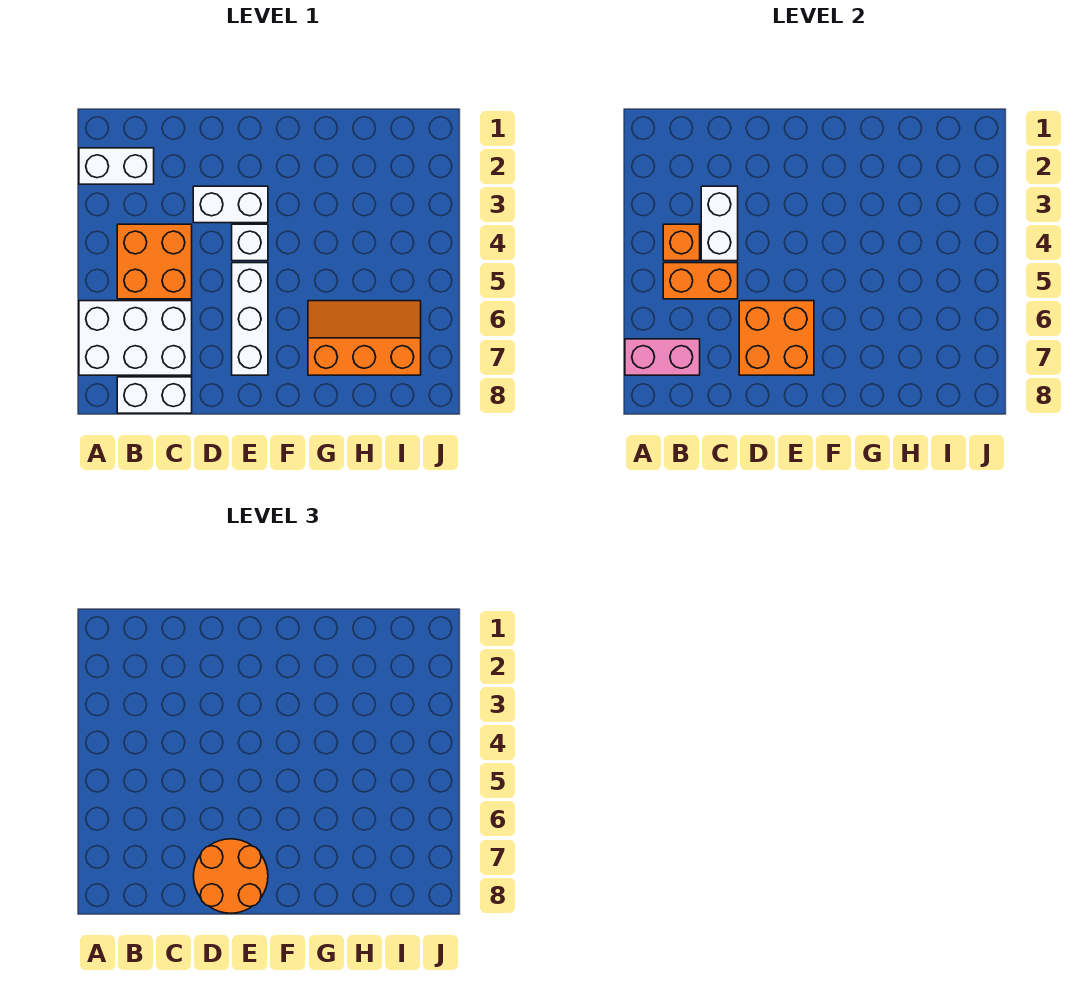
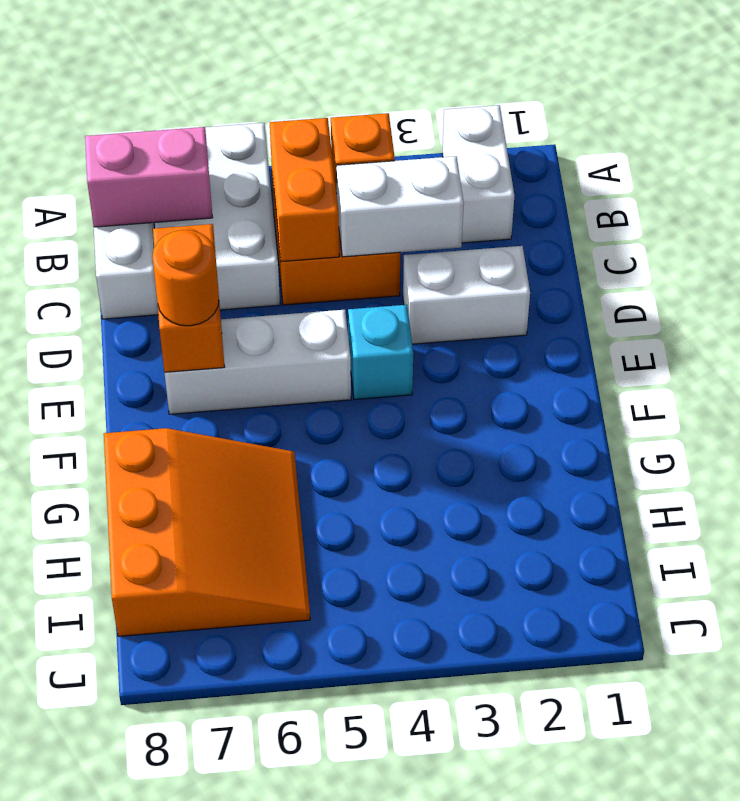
pink brick A7:B7 level 2 -> pink brick B7:B8 level 2
white brick D3:E3 level 1 -> white brick D2:D3 level 1
orange brick D6:E7 level 2 -> orange brick D7:E7 level 2
orange round brick D7:E8 level 3 -> orange round brick E7 level 3
white brick E4 level 1 -> cyan brick E4 level 1
orange slope G6:I7 level 1 top 7 -> orange slope G6:I8 level 1 top 8

